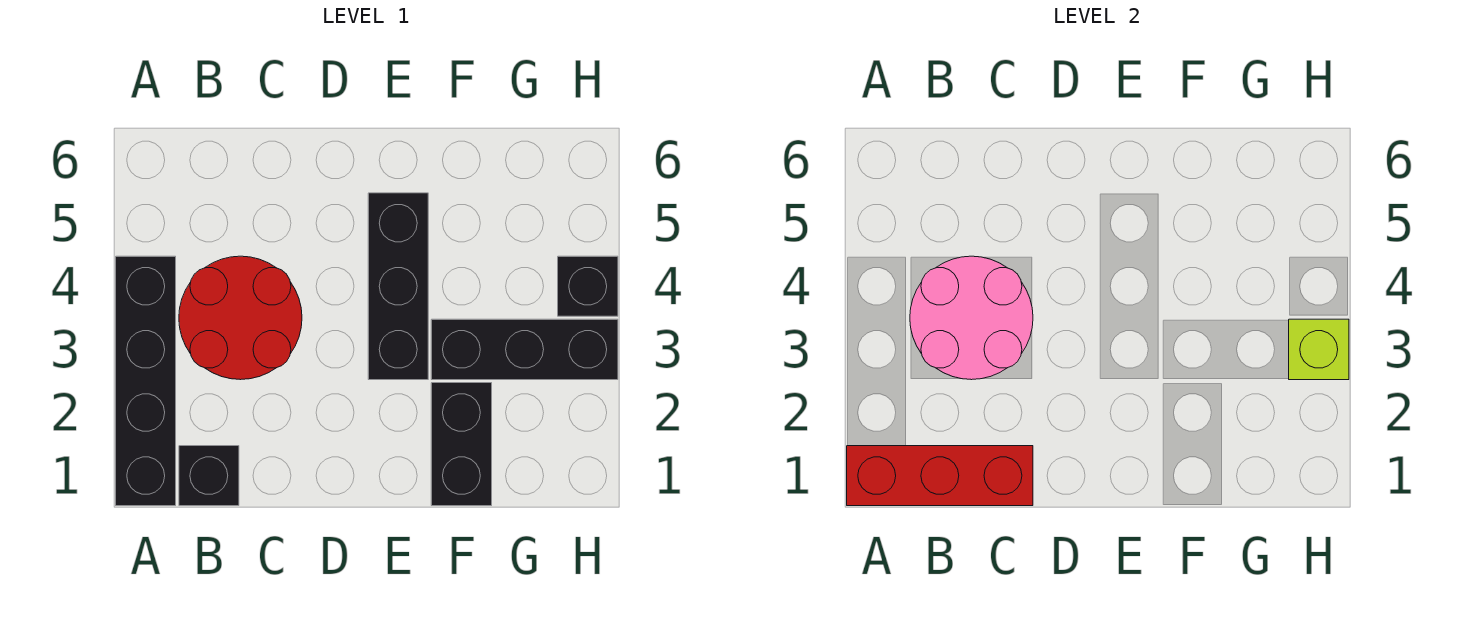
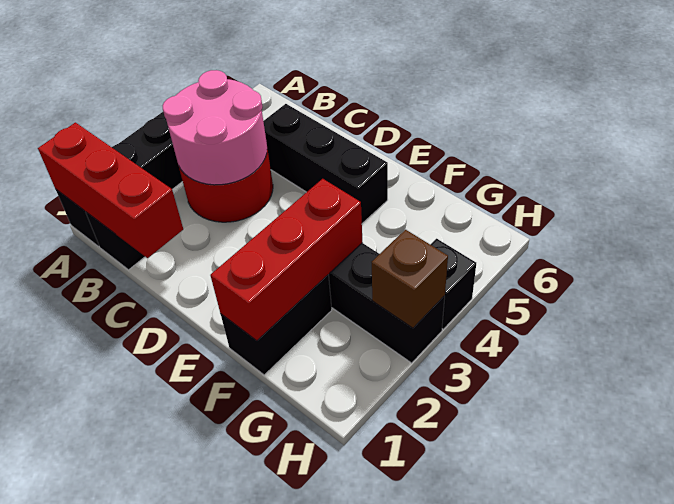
black brick E3:E5 level 1 -> black brick C5:E5 level 1
none -> red brick F1:F3 level 2
lime brick H3 level 2 -> brown brick H3 level 2

